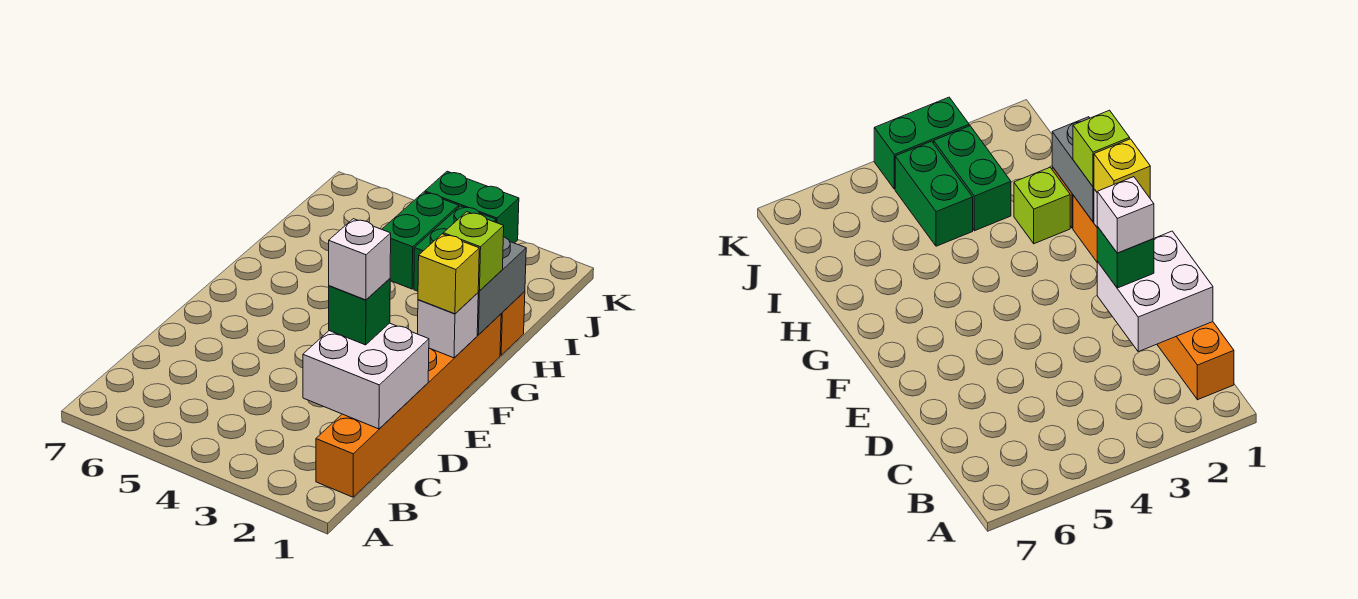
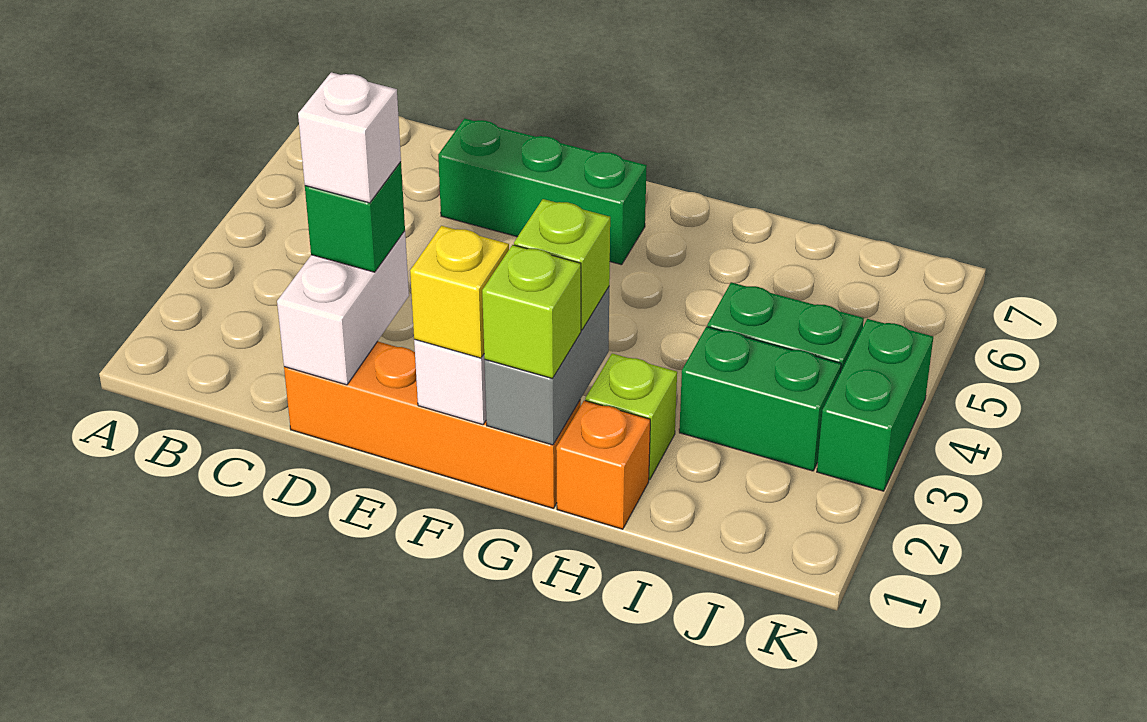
orange brick B1:G1 level 1 -> orange brick D1:G1 level 1
white brick C1:D2 level 2 -> white brick D1:D2 level 2
none -> green brick D6:F6 level 1
grey brick G1:H1 level 2 -> grey brick G1:G2 level 2
none -> lime brick G2 level 3

